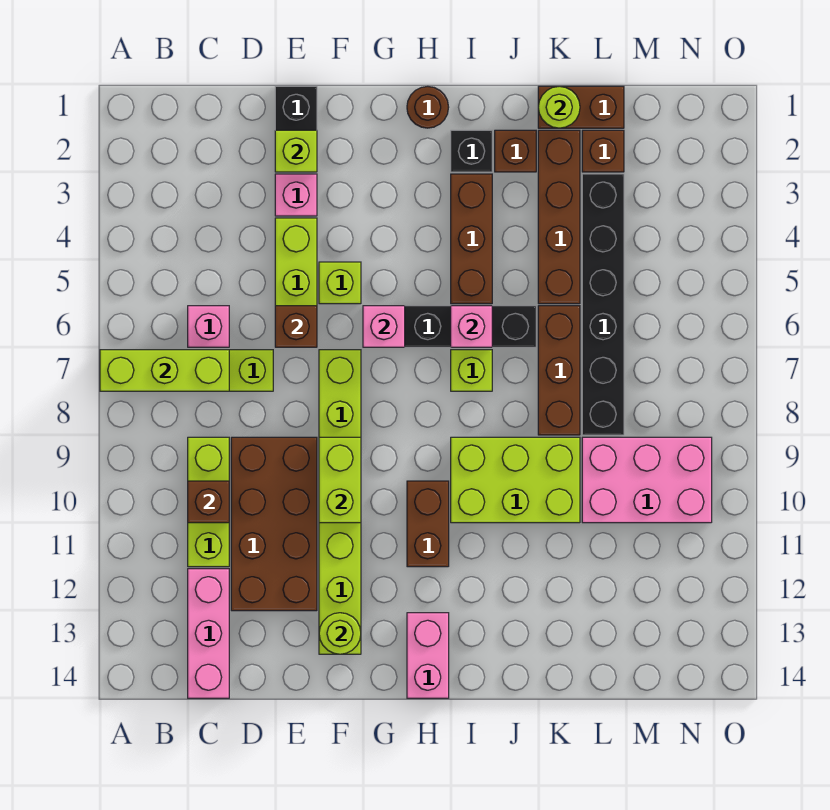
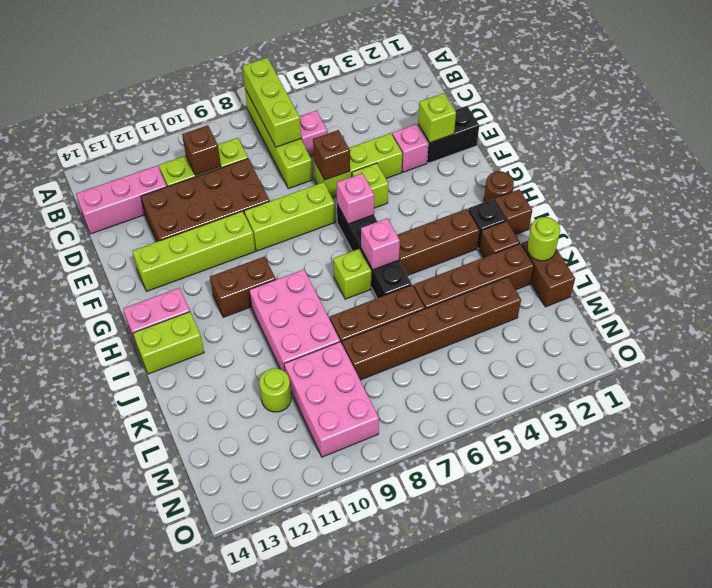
lime brick F9:F10 level 2 -> lime brick I13:I14 level 1
lime round brick F13 level 2 -> lime round brick L11 level 1
lime brick I9:K10 level 1 -> pink brick I9:K10 level 1
brown brick L2 level 1 -> brown brick I1 level 1
black brick L3:L8 level 1 -> brown brick L3:L8 level 1

